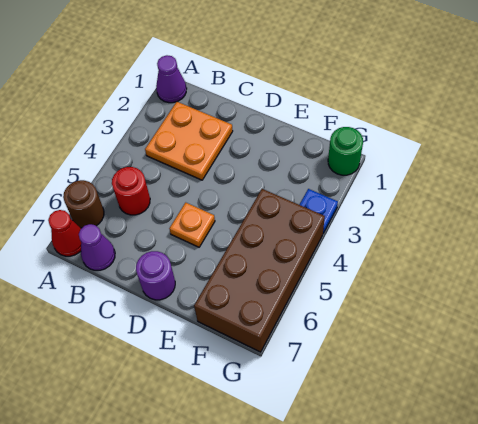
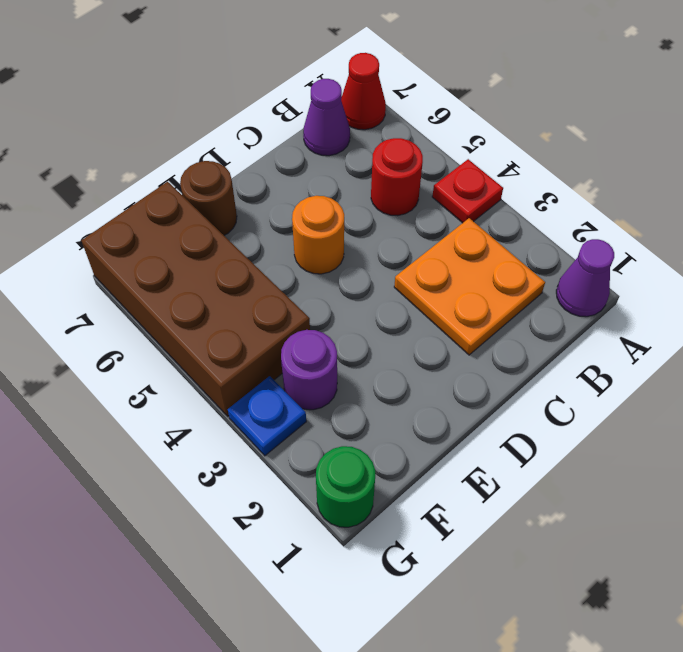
none -> red plate A4 level 1
brown round brick A6 level 1 -> brown round brick E7 level 1
orange plate D5 level 1 -> orange round brick D5 level 1
purple round brick D7 level 1 -> purple round brick F3 level 1

